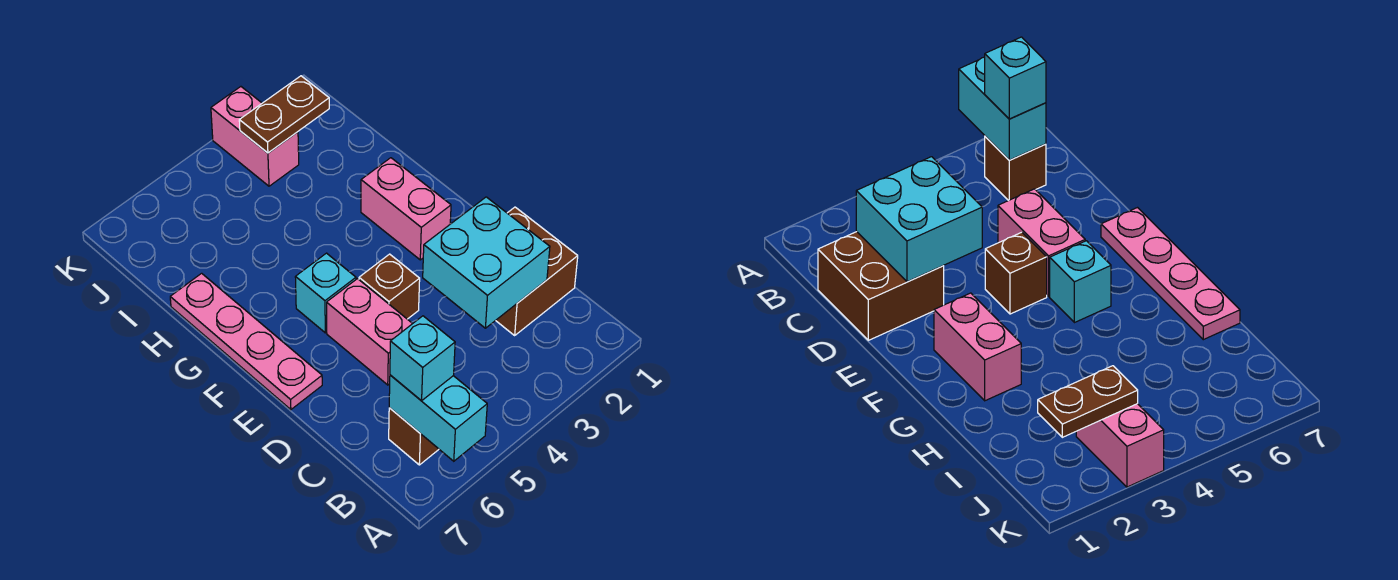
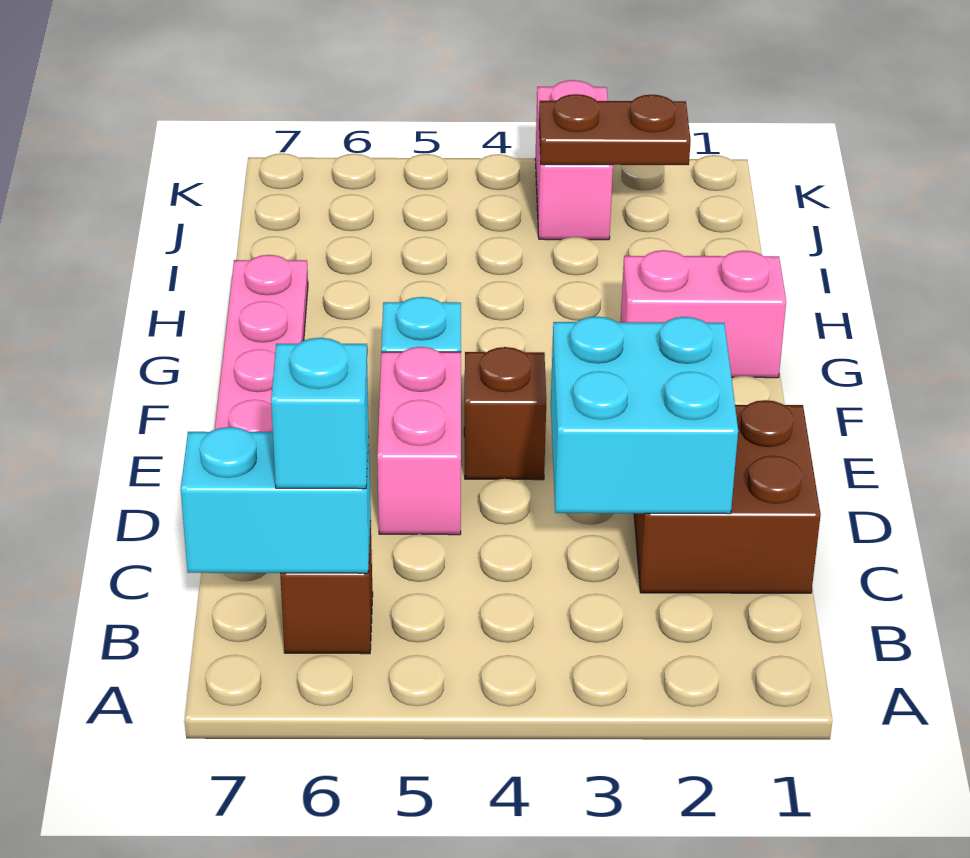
cyan brick A6:B6 level 2 -> cyan brick B6:B7 level 2
pink brick F2:G2 level 1 -> pink brick G1:G2 level 1

